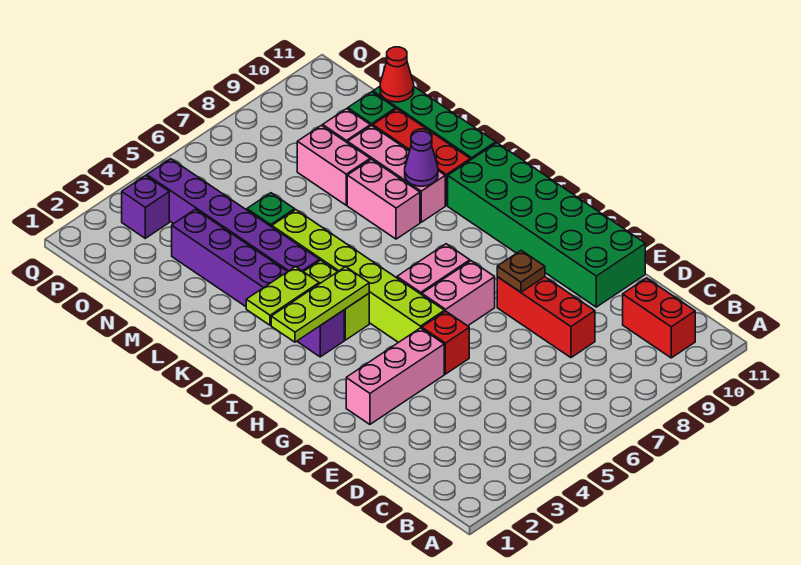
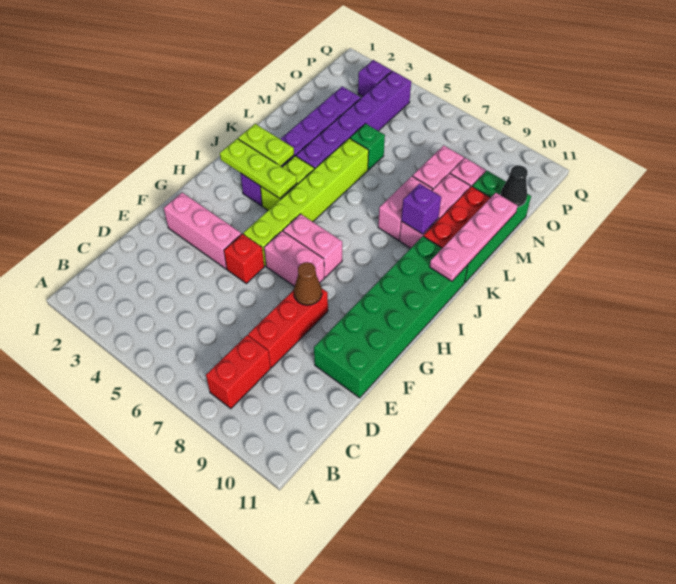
red brick B10:C10 level 1 -> red brick B8:C8 level 1
brown plate F8 level 2 -> brown cone F8 level 2
none -> pink plate J11:M11 level 2
purple cone K9 level 2 -> purple brick K9 level 2
red cone N11 level 2 -> black cone N11 level 2

